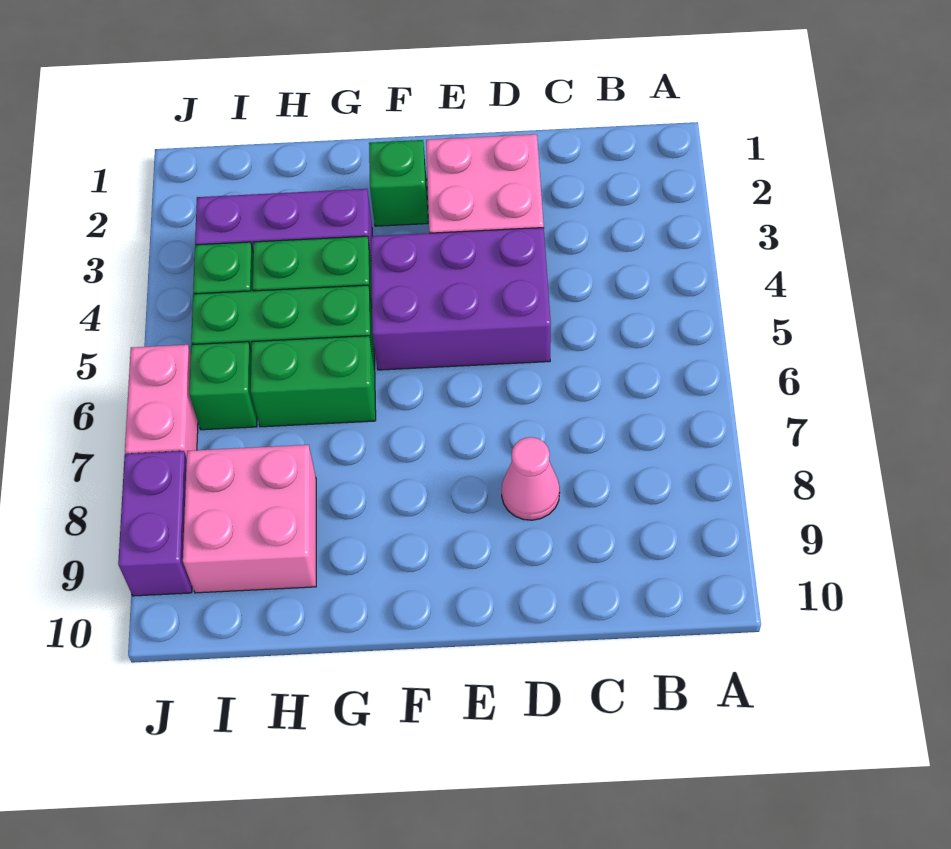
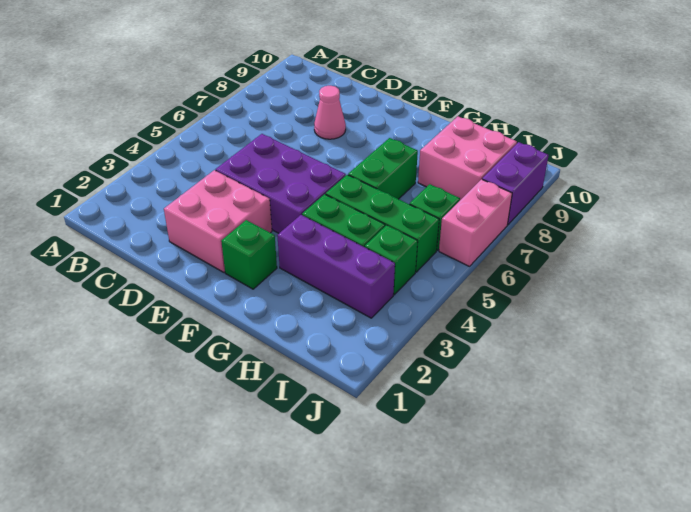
green brick G6:H6 level 1 -> green brick G6:G7 level 1

